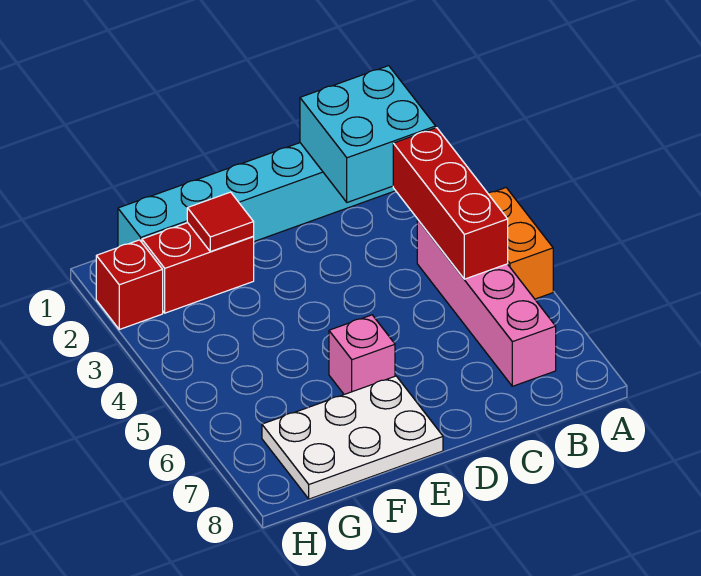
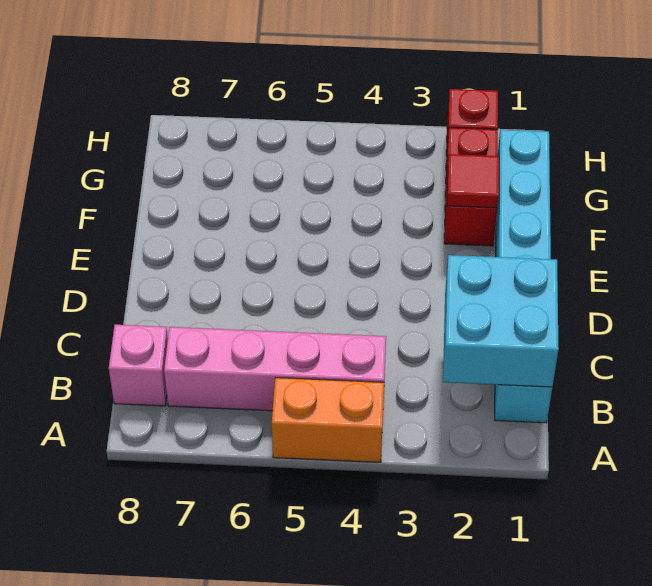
red brick B3:B5 level 2 -> none
pink brick E6 level 1 -> pink brick B8 level 1
white plate E7:G8 level 1 -> none

